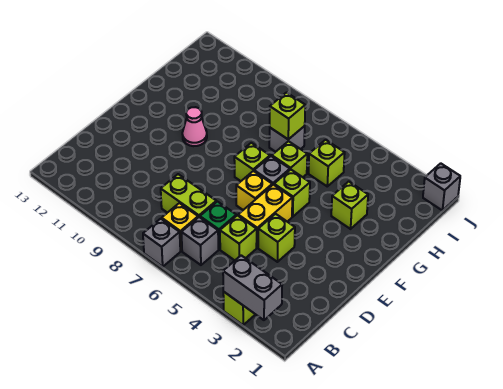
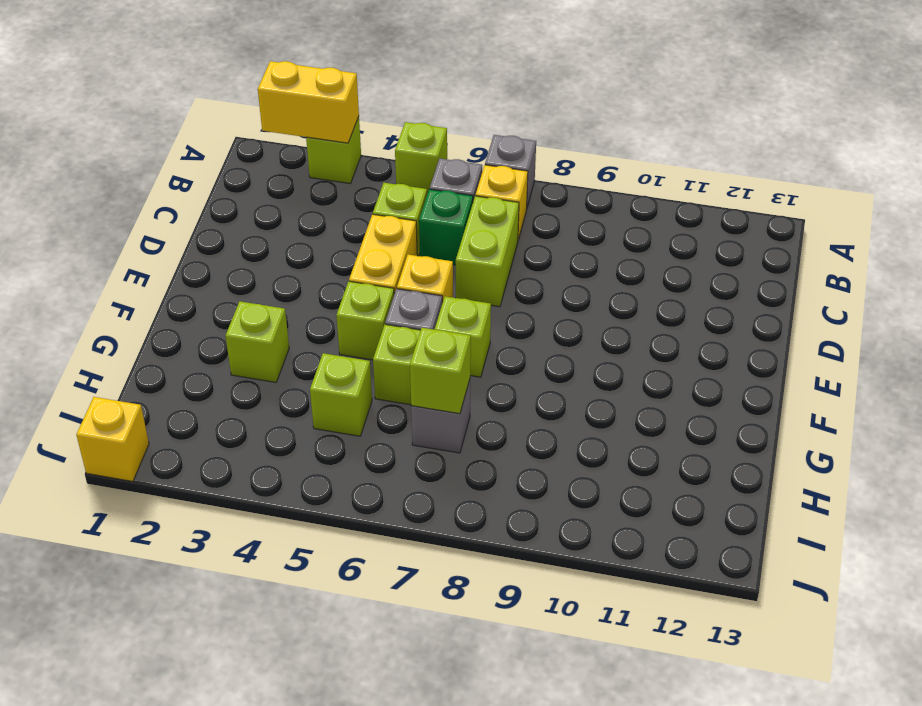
grey brick A2:A3 level 2 -> yellow brick A2:A3 level 2
lime brick C7:C8 level 1 -> lime brick C7:D7 level 1
lime brick D4 level 1 -> lime brick A5 level 1
pink cone F10 level 1 -> none
grey brick J1 level 1 -> yellow brick J1 level 1

